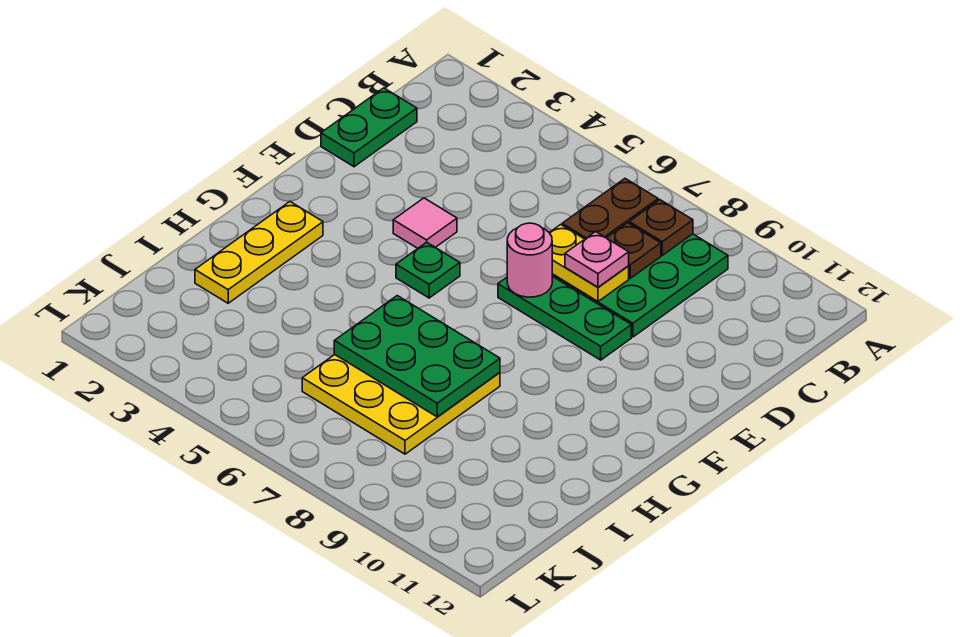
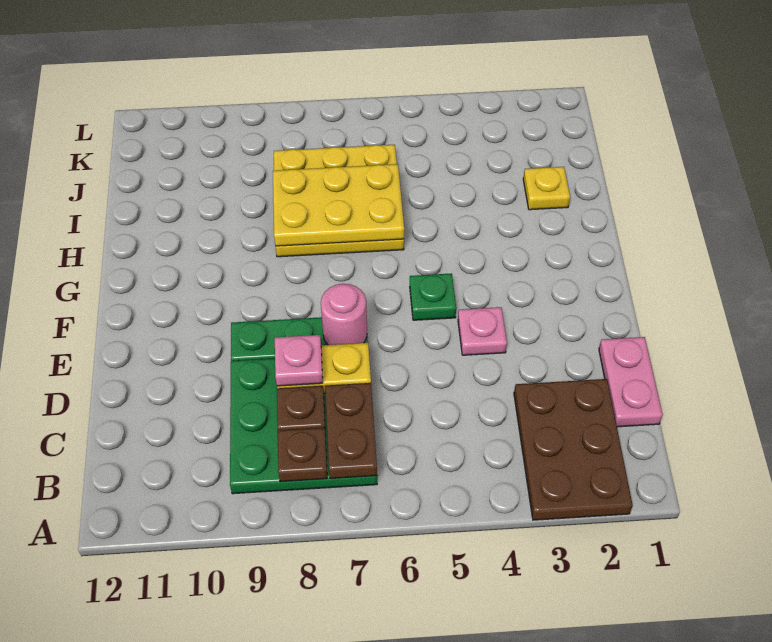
none -> brown plate A2:C3 level 1
green plate C1:D1 level 1 -> pink plate C1:D1 level 1
pink tile E4 level 1 -> pink plate E4 level 1
yellow plate G2:I2 level 1 -> yellow plate I2 level 1
green plate H6:I8 level 2 -> yellow plate H6:I8 level 2

